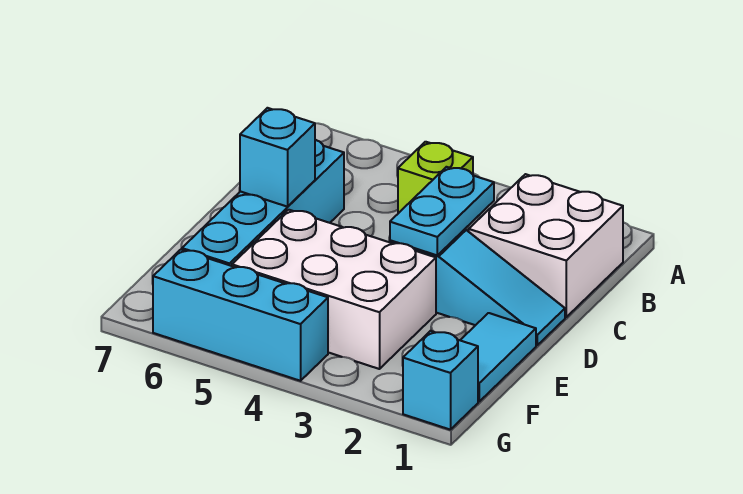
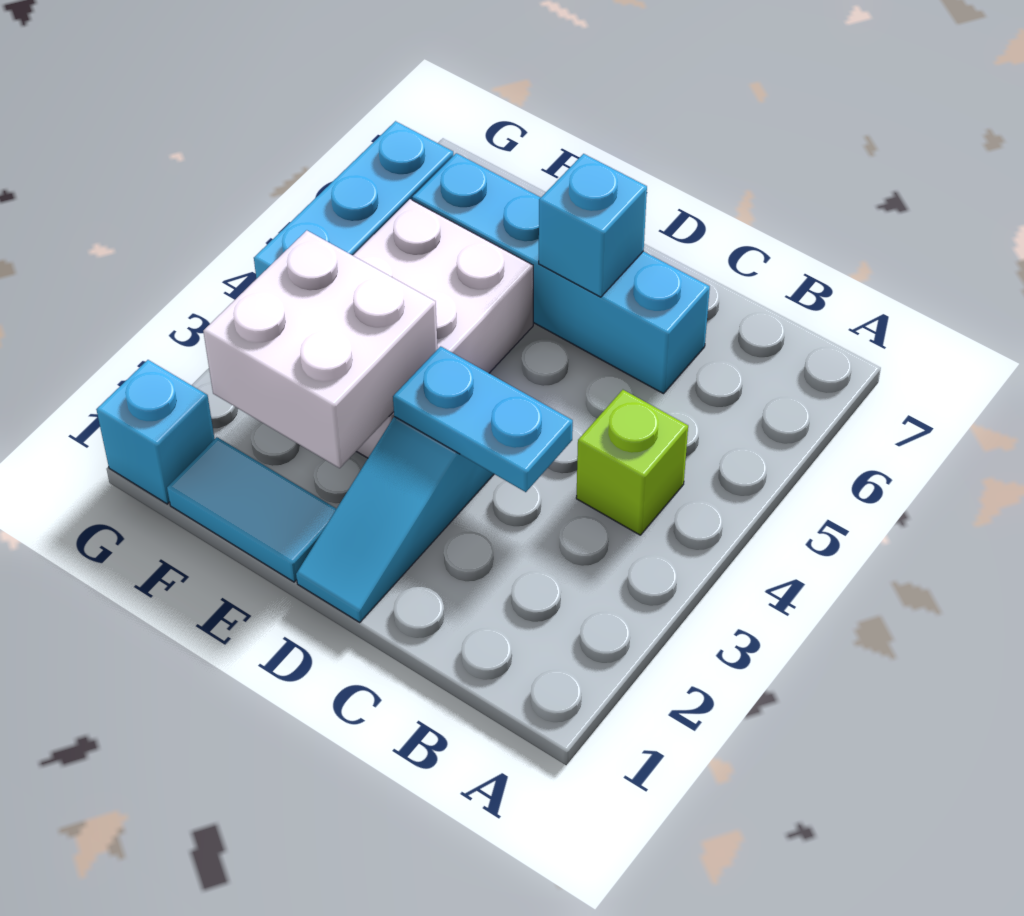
white brick B1:C2 level 1 -> white brick E2:F3 level 2

